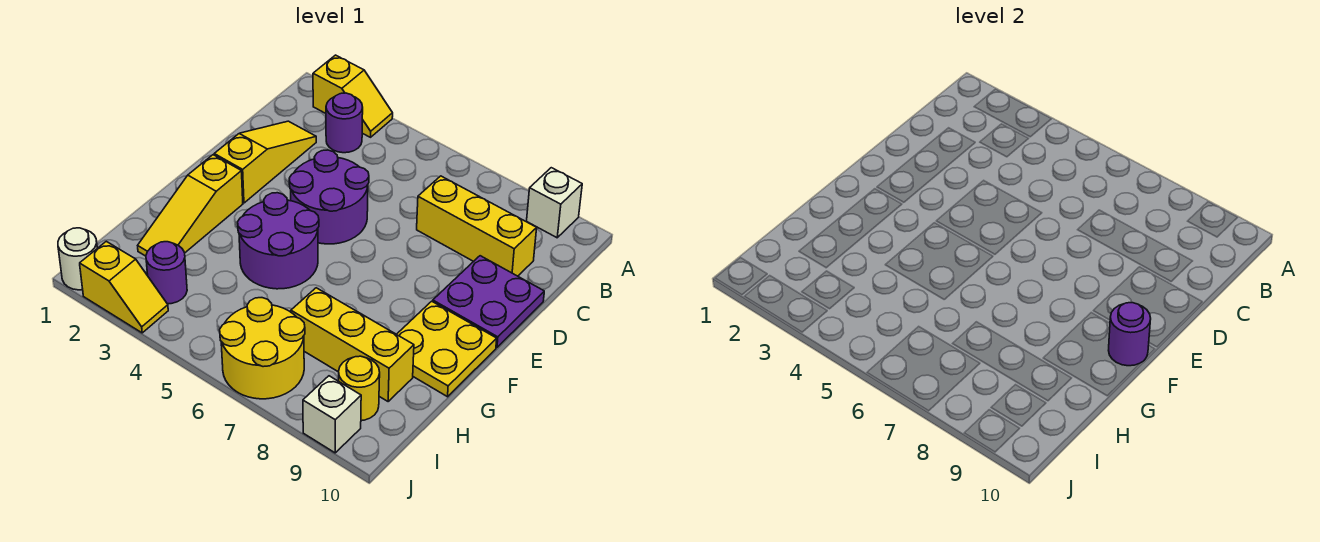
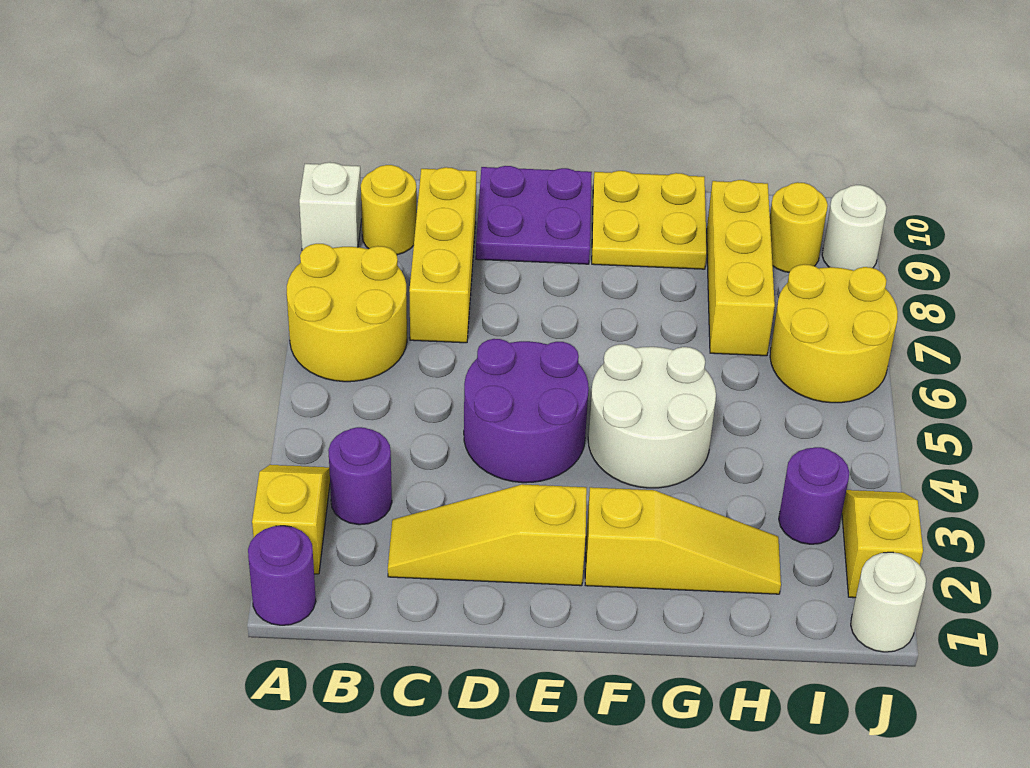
none -> yellow round brick A6:B7 level 1
none -> yellow round brick B9 level 1
purple round brick F4:G5 level 1 -> white round brick F4:G5 level 1
purple round brick F10 level 2 -> purple round brick A1 level 1
white brick J9 level 1 -> white round brick J9 level 1

